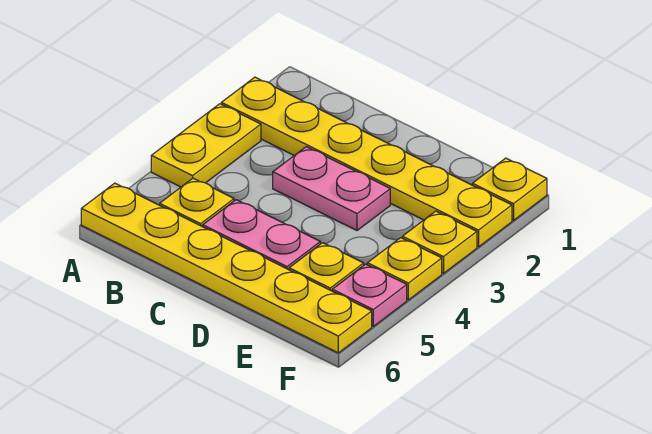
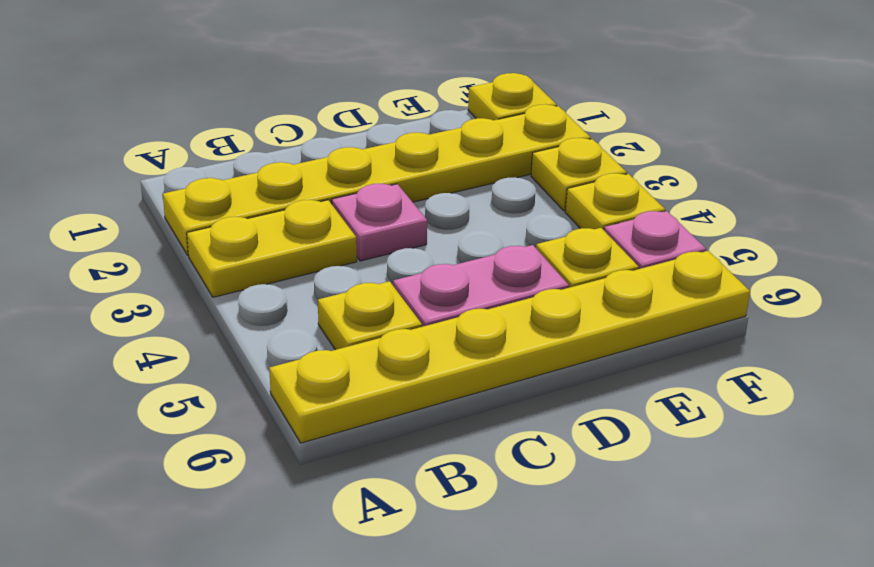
yellow plate A3:A4 level 1 -> yellow plate A3:B3 level 1
pink plate C3:D3 level 1 -> pink plate C3 level 1

